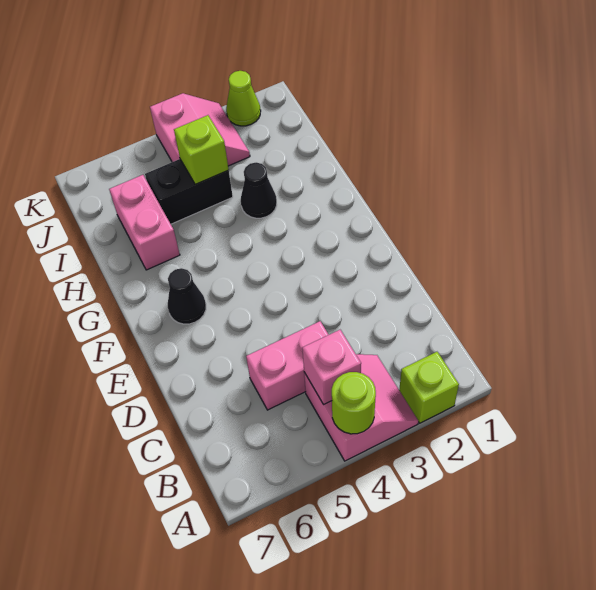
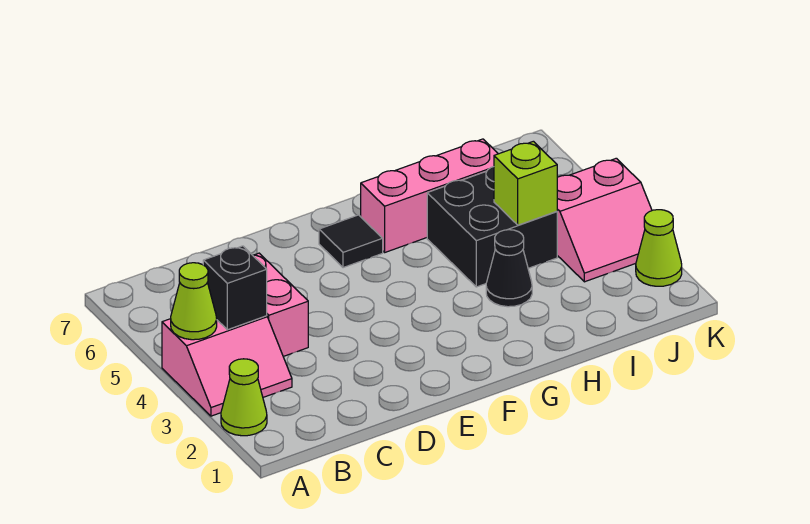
lime brick A2 level 1 -> lime cone A2 level 1
lime round brick A4 level 2 -> lime cone A4 level 2
pink brick B4 level 2 -> black brick B4 level 2
black cone F6 level 1 -> black tile F6 level 1
pink brick H6:I6 level 1 -> pink brick G6:I6 level 1
black brick I4:I5 level 1 -> black brick H4:I5 level 1

